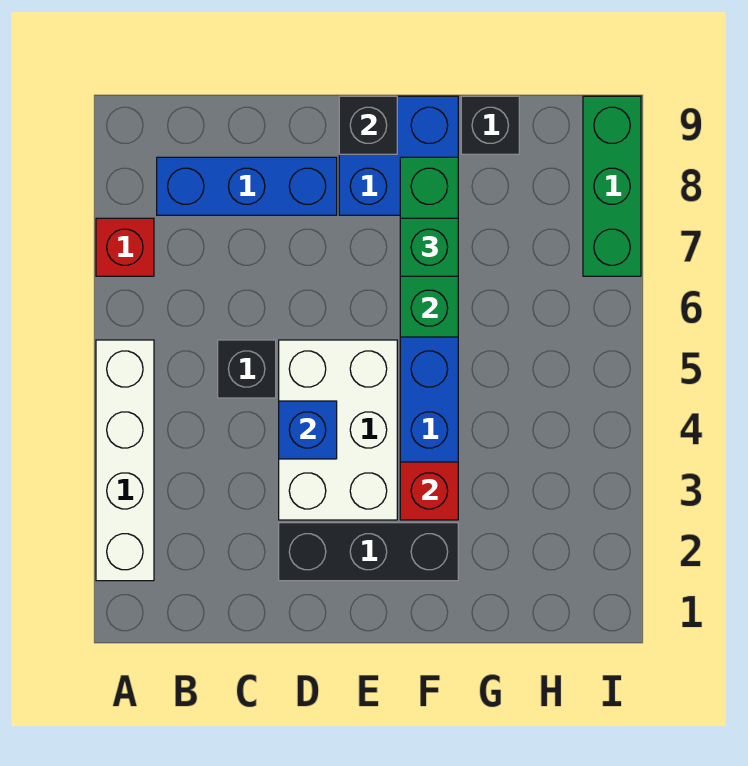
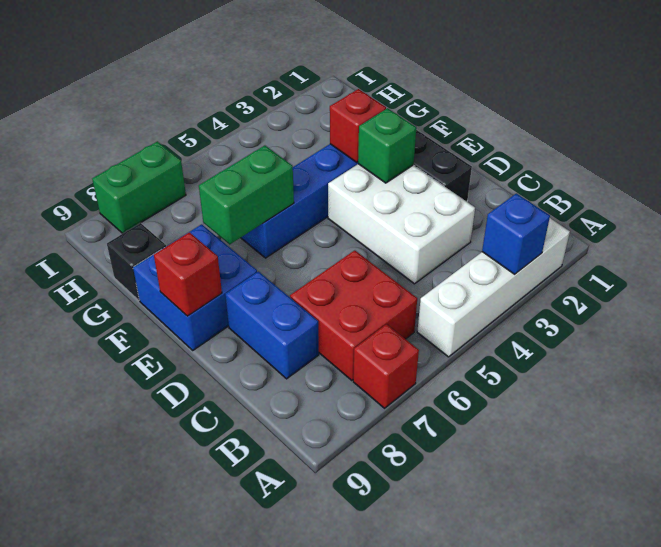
none -> red brick B6:C7 level 1
blue brick B8:D8 level 1 -> blue brick C8:D8 level 1
black brick C5 level 1 -> none
white brick D3:E5 level 1 -> white brick C3:E4 level 1
blue brick D4 level 2 -> blue brick A3 level 2
black brick E9 level 2 -> red brick E9 level 2
green brick F6:F8 level 2 -> green brick F6:F7 level 2
green brick F7 level 3 -> green brick E3 level 2
green brick I7:I9 level 1 -> green brick I7:I8 level 1

